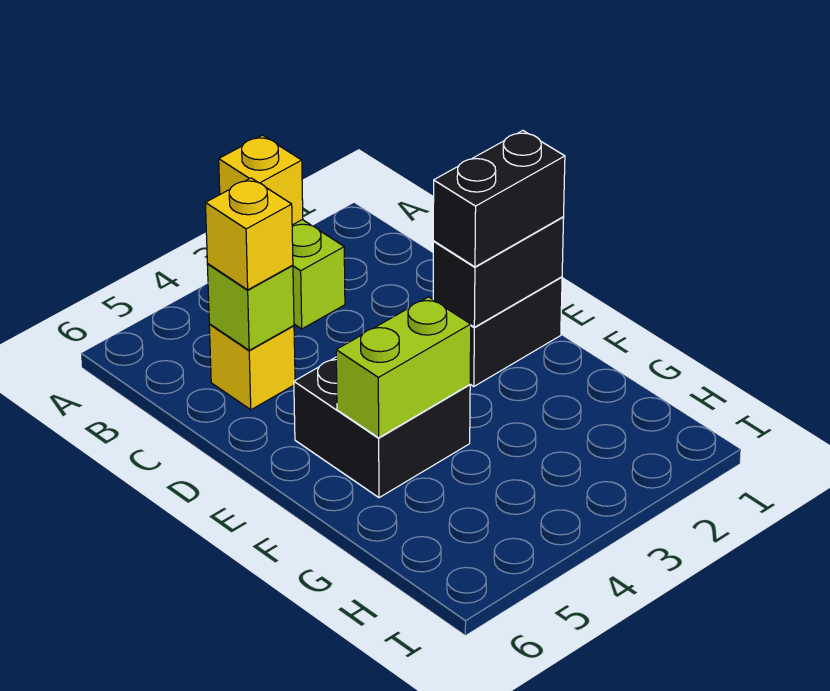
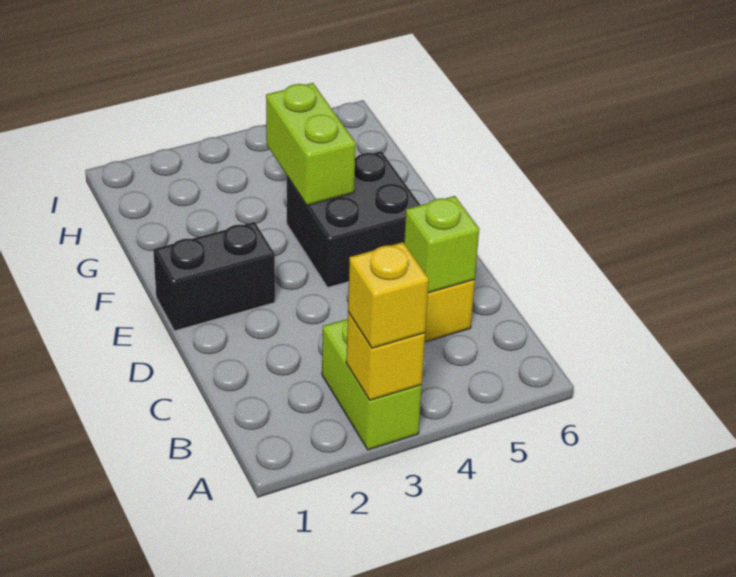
yellow brick C5 level 3 -> yellow brick A3 level 3
black brick E1:E2 level 2 -> none
black brick E1:E2 level 3 -> none
lime brick F4:F5 level 2 -> lime brick F4:G4 level 2

